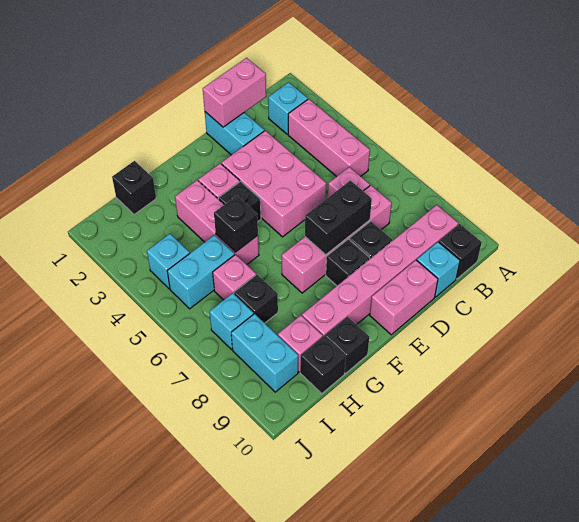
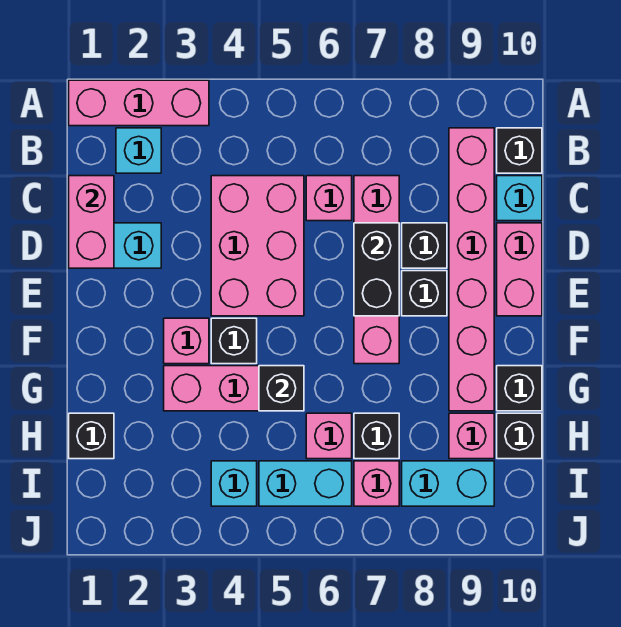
pink brick B3:B5 level 1 -> pink brick A1:A3 level 1
pink brick D3:E5 level 1 -> pink brick C4:E5 level 1
cyan brick H5:I5 level 1 -> cyan brick I5:I6 level 1
cyan brick I7 level 1 -> pink brick I7 level 1

